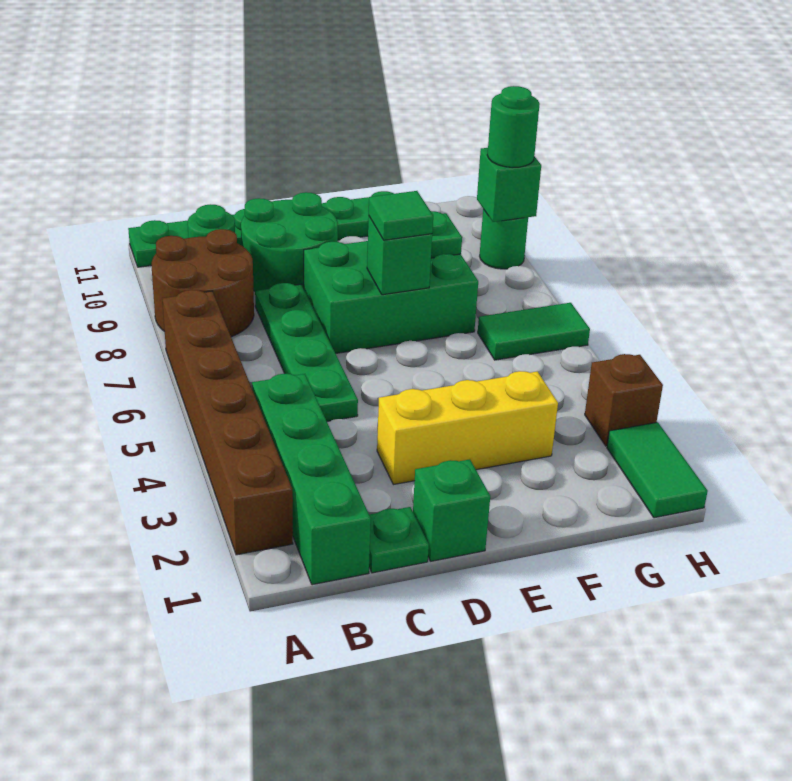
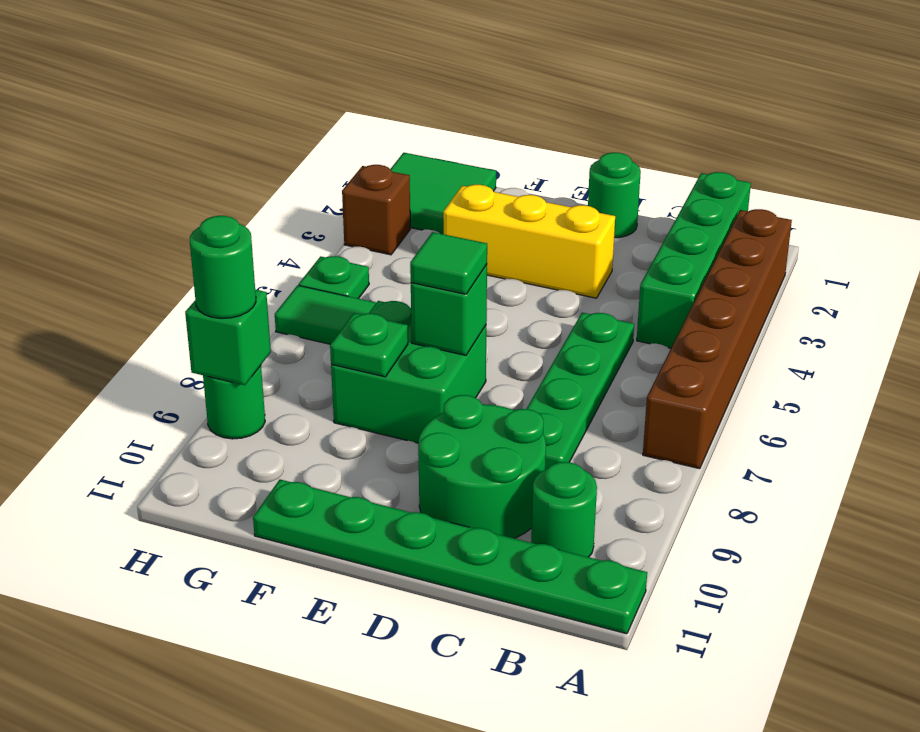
brown round brick A8:B9 level 1 -> none
green plate C1 level 1 -> green plate H5 level 1
green brick D1 level 1 -> green round brick D1 level 1
green brick D7:F8 level 1 -> green brick E7:F8 level 1
green tile H1:H2 level 1 -> green tile G1:H2 level 1

